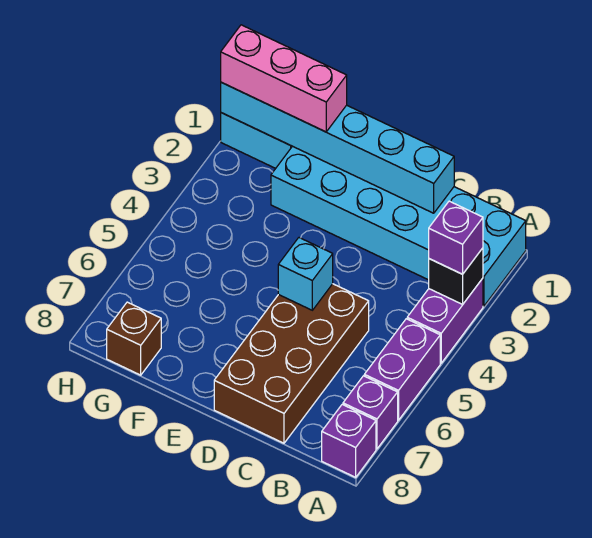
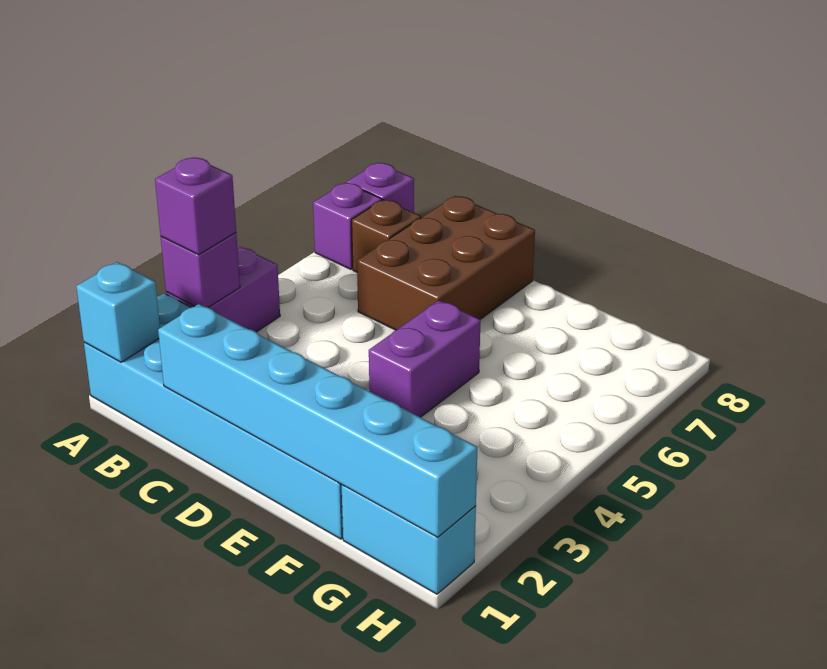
black brick A3 level 2 -> purple brick A3 level 2
purple brick A5:A6 level 1 -> purple brick E4:E5 level 1
brown brick C5:D8 level 1 -> brown brick C6:D8 level 1
cyan brick D5 level 2 -> cyan brick A1 level 2
pink brick F1:H1 level 3 -> none
brown brick G8 level 1 -> brown brick B7 level 1

